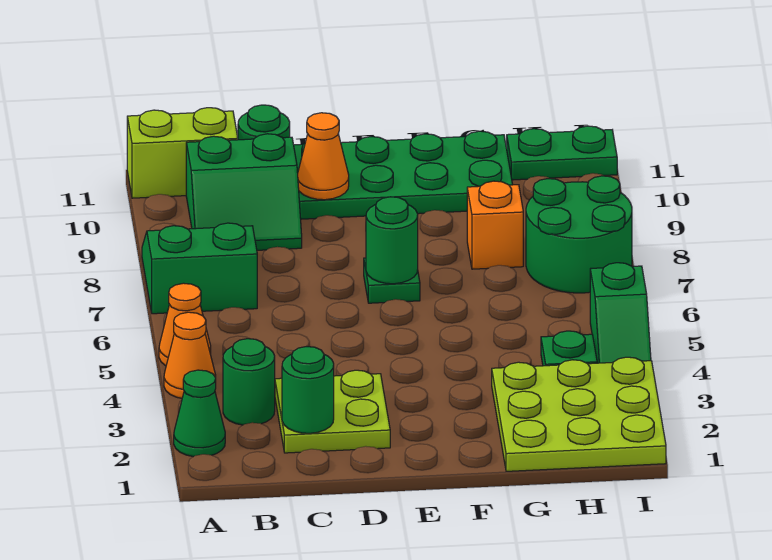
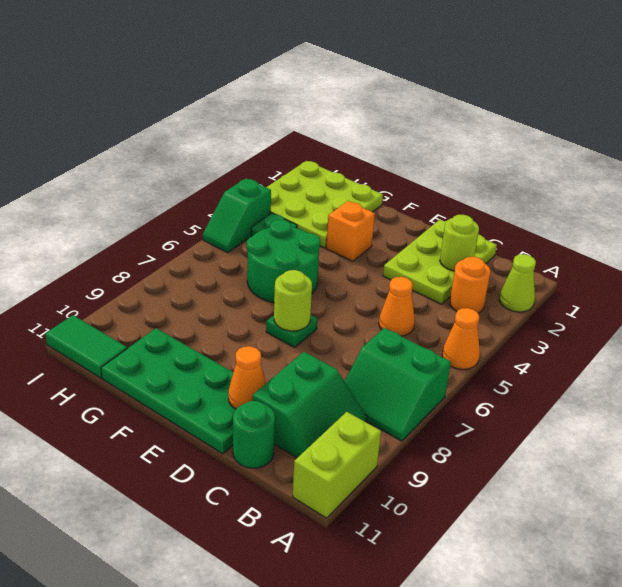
green cone A2 level 1 -> lime cone A2 level 1
orange cone A4 level 1 -> orange cone C5 level 1
lime brick A11:B11 level 1 -> lime brick A10:A11 level 1
green round brick B3 level 1 -> orange round brick B3 level 1
green slope B9:C10 level 1 top 10 -> green slope B9:C10 level 1 top C
lime plate C2:D3 level 1 -> lime plate C1:D3 level 1
green round brick C2 level 2 -> lime round brick C2 level 2
green round brick E7 level 2 -> lime round brick E7 level 2
orange brick G8 level 1 -> orange brick F3 level 1
green round brick H7:I8 level 1 -> green round brick F5:G6 level 1
green plate H11:I11 level 1 -> green tile H11:I11 level 1
green slope I4:I5 level 1 top 5 -> green slope I4:I5 level 1 top 4

